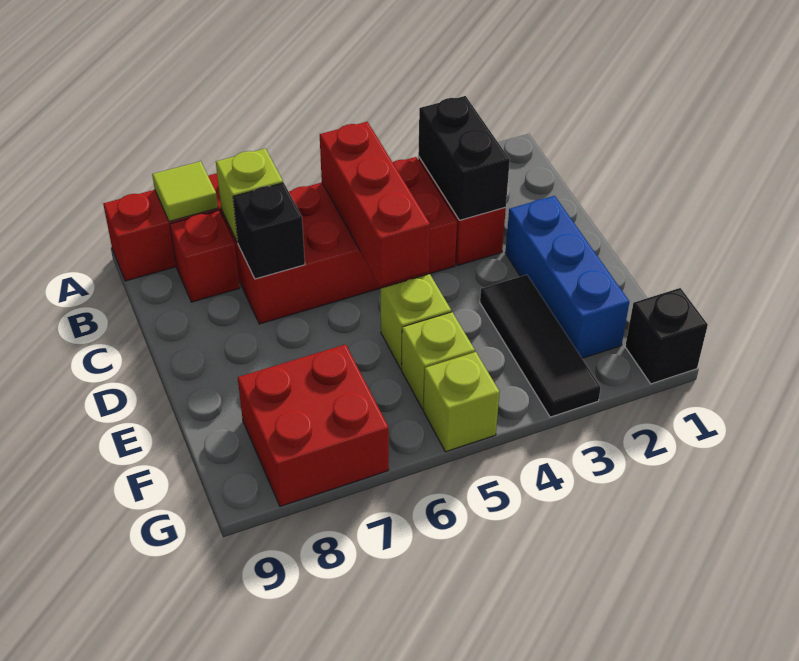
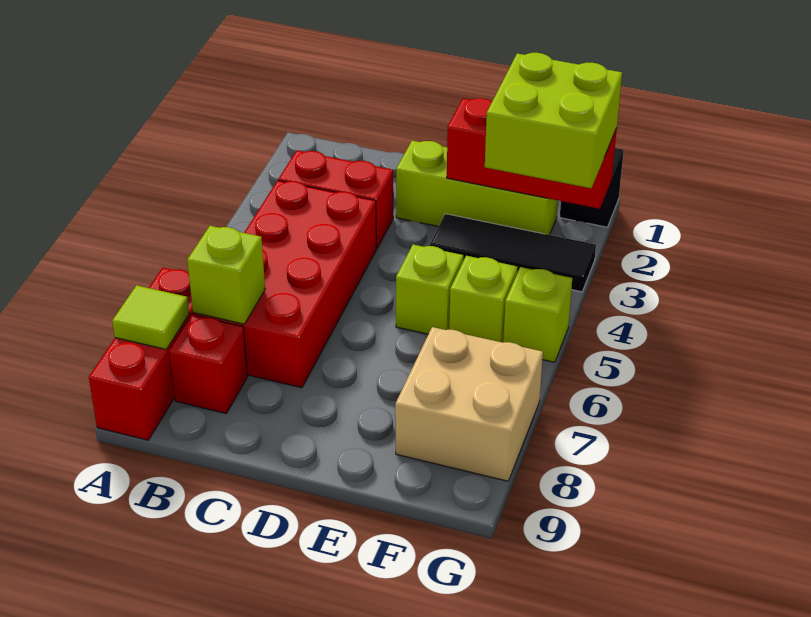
black brick B3:C3 level 2 -> none
red brick B5:D5 level 2 -> red brick E2:G2 level 2
black brick C7 level 2 -> none
blue brick D2:F2 level 1 -> lime brick D2:F2 level 1
none -> lime brick F2:G3 level 3
red brick F7:G8 level 1 -> tan brick F7:G8 level 1

